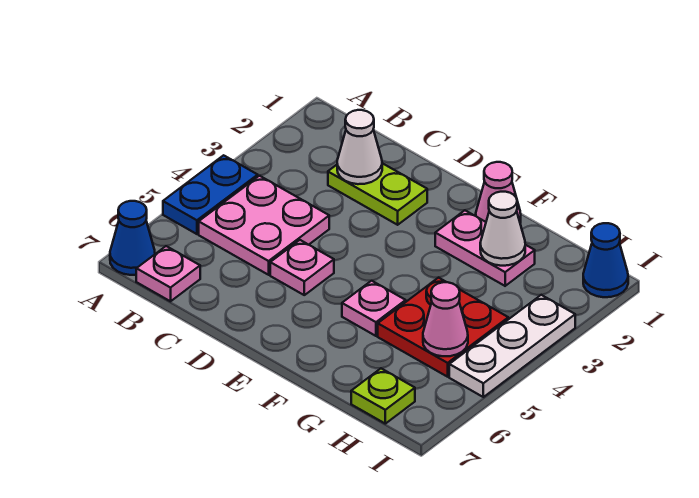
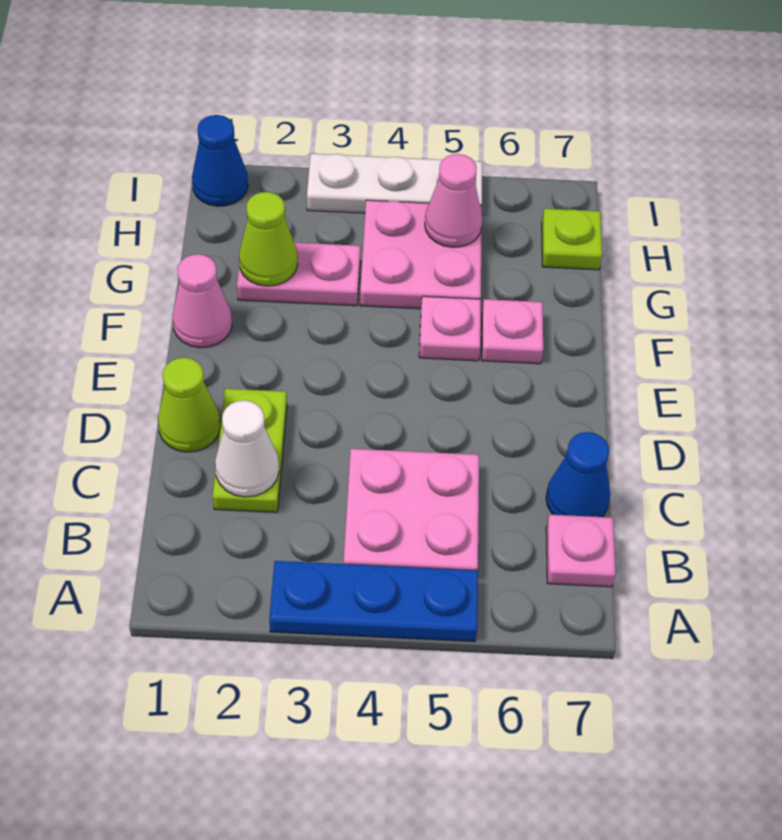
blue plate A4:A5 level 1 -> blue plate A3:A5 level 1
blue cone A7 level 1 -> blue cone C7 level 1
none -> lime cone D1 level 1
pink plate D5 level 1 -> pink plate F6 level 1
pink plate F2:G2 level 1 -> pink plate G2:G3 level 1
white cone G2 level 2 -> lime cone G2 level 2
red plate G4:H5 level 1 -> pink plate G4:H5 level 1

